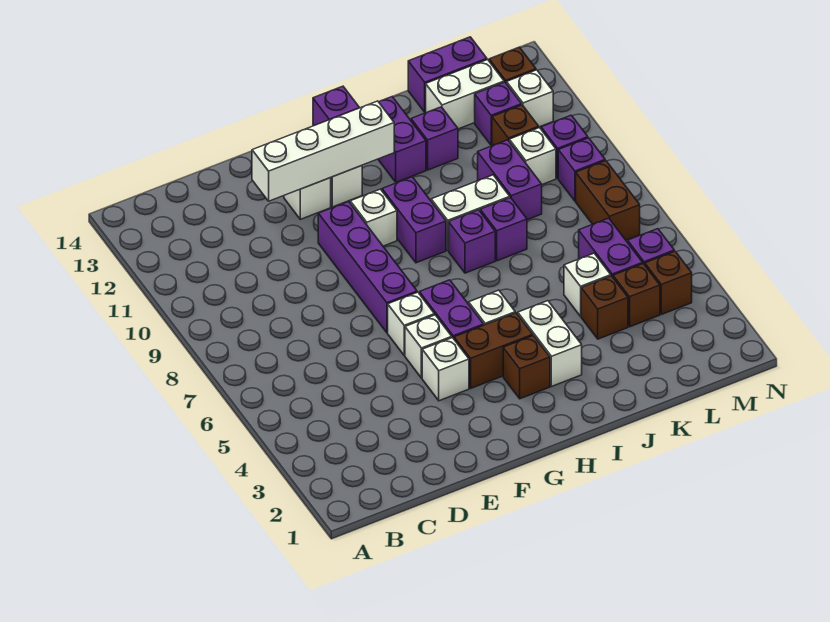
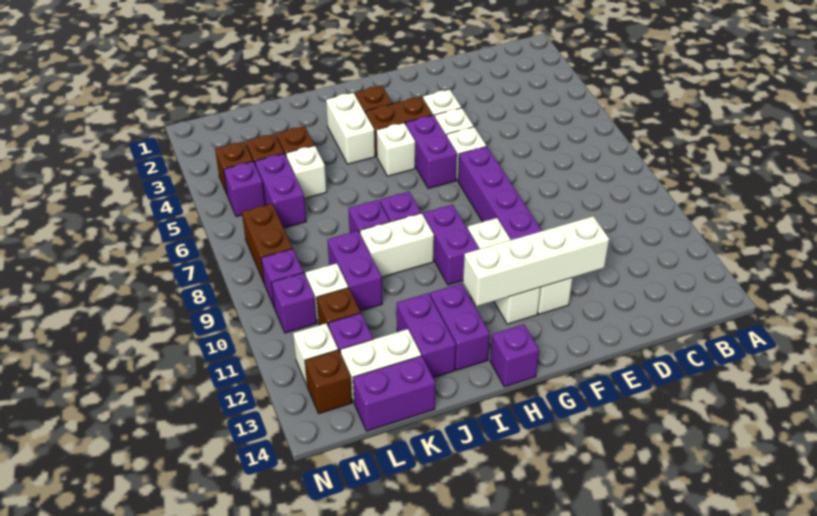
purple brick J12 level 1 -> purple brick J12:J13 level 1

